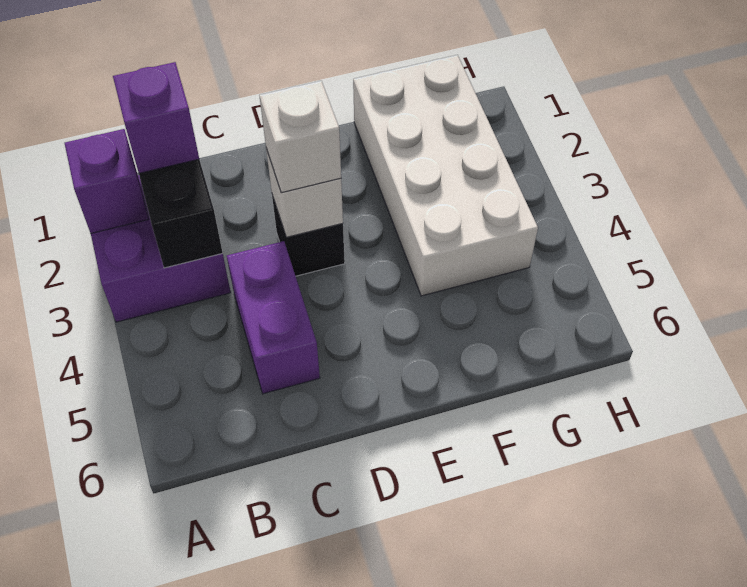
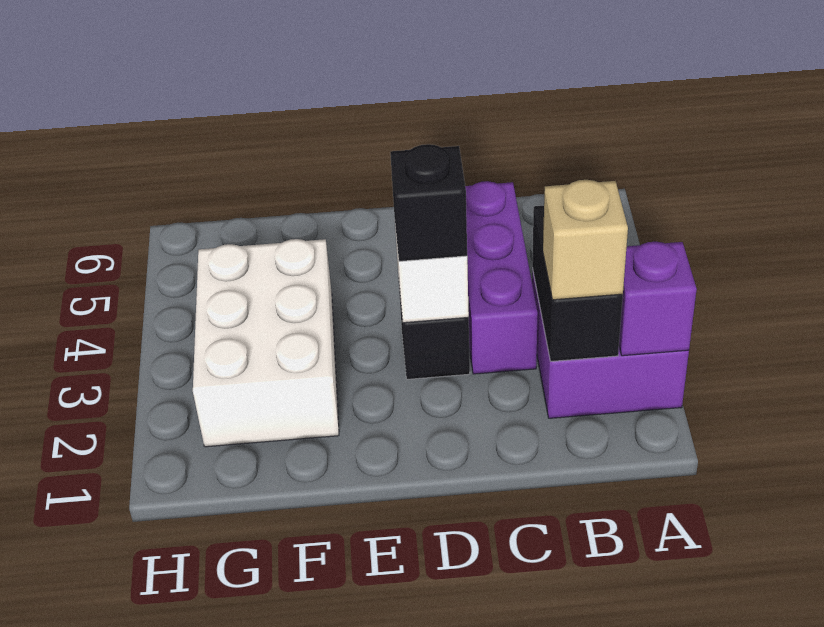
purple brick B2 level 3 -> tan brick B2 level 3
purple brick C4:C5 level 1 -> purple brick C3:C5 level 1
white brick D3 level 3 -> black brick D3 level 3
white brick F1:G4 level 1 -> white brick F2:G4 level 1

